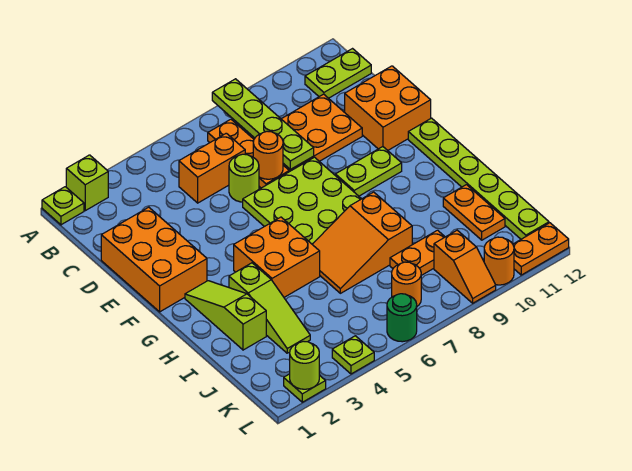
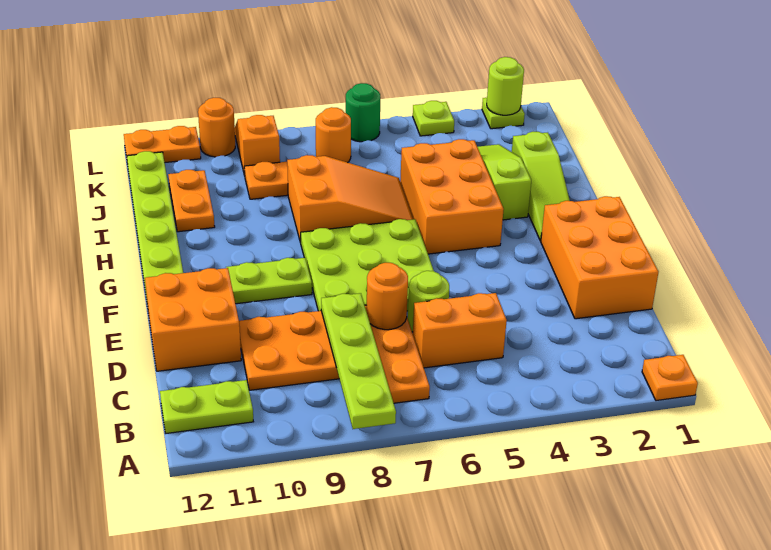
lime plate A1 level 1 -> orange plate A1 level 1
lime brick A2 level 1 -> none
orange brick G4:H5 level 1 -> orange brick G4:I5 level 1

